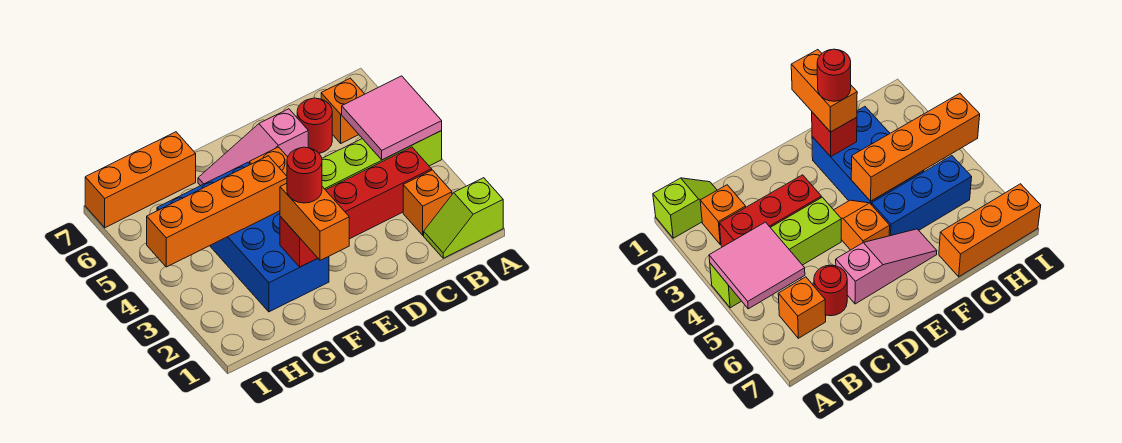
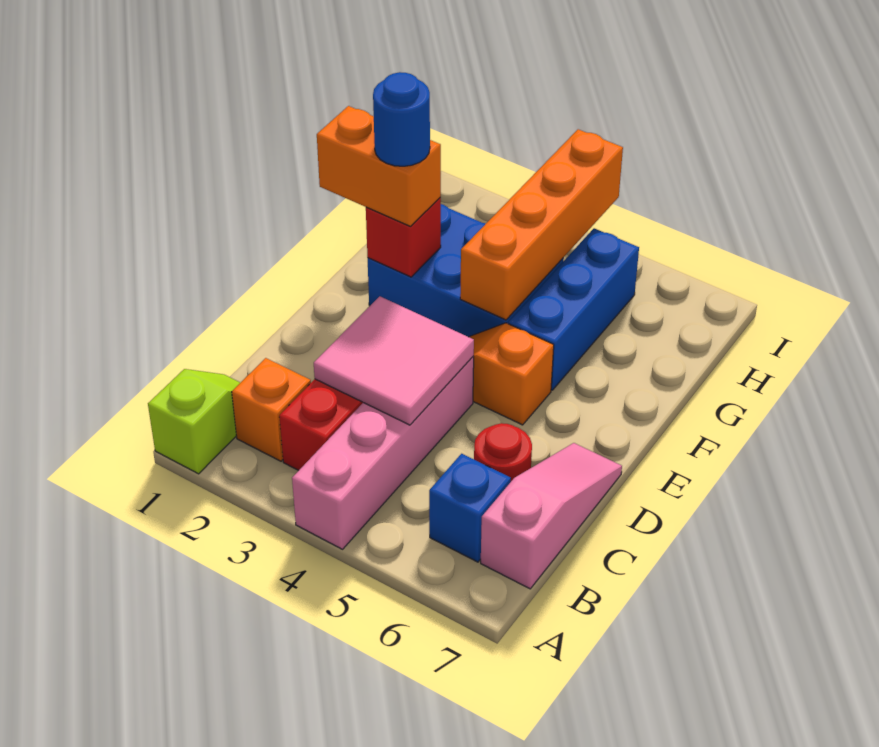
lime brick A4:D4 level 1 -> pink brick A4:D4 level 1
pink tile A4:B5 level 2 -> pink tile C3:D4 level 2
orange brick B6 level 1 -> blue brick B6 level 1
pink slope D6:F6 level 1 top D -> pink slope B7:D7 level 1 top B
red round brick F2 level 4 -> blue round brick F2 level 4
orange brick G7:I7 level 1 -> none

